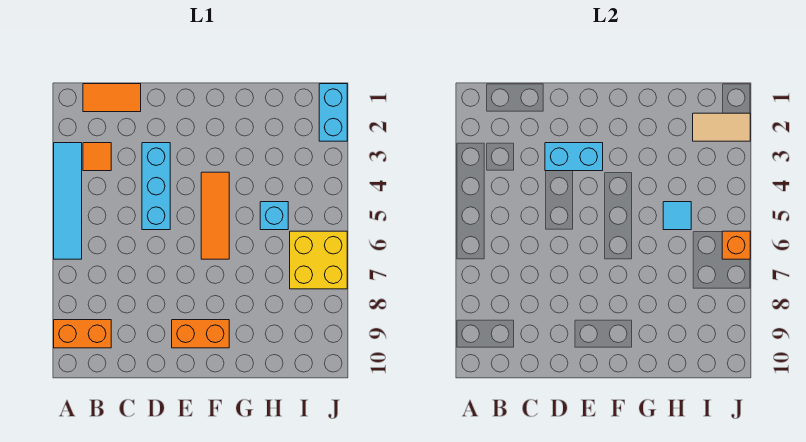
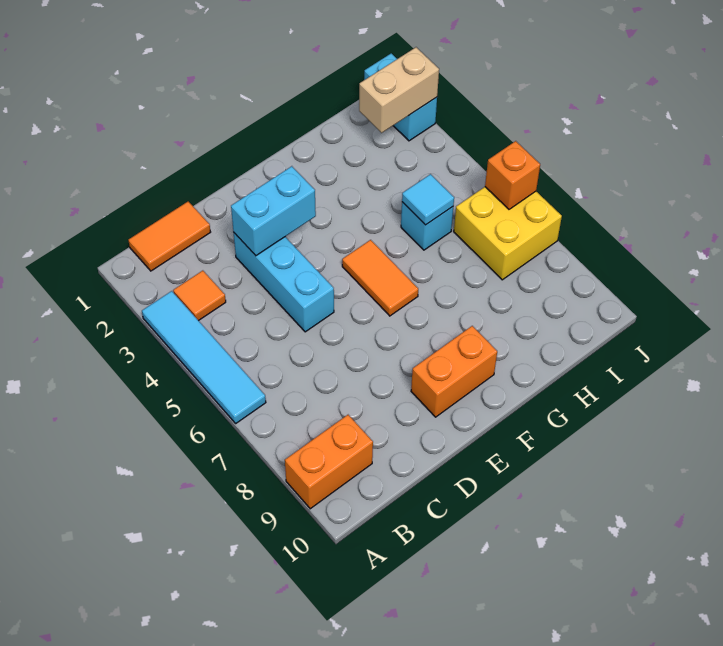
orange tile F4:F6 level 1 -> orange tile F5:F6 level 1
tan tile I2:J2 level 2 -> tan brick I2:J2 level 2

